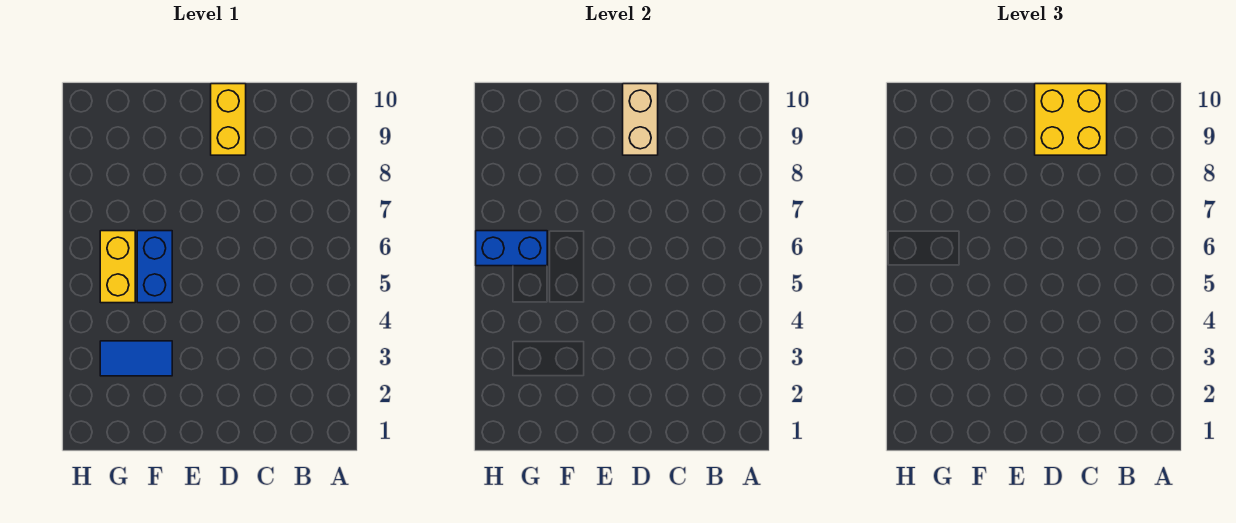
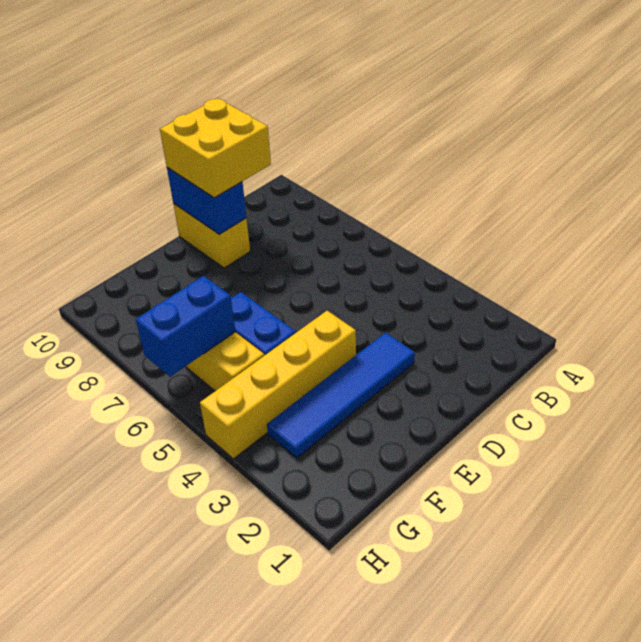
tan brick D9:D10 level 2 -> blue brick D9:D10 level 2
none -> yellow brick E4:H4 level 1
blue tile F3:G3 level 1 -> blue tile D3:G3 level 1

